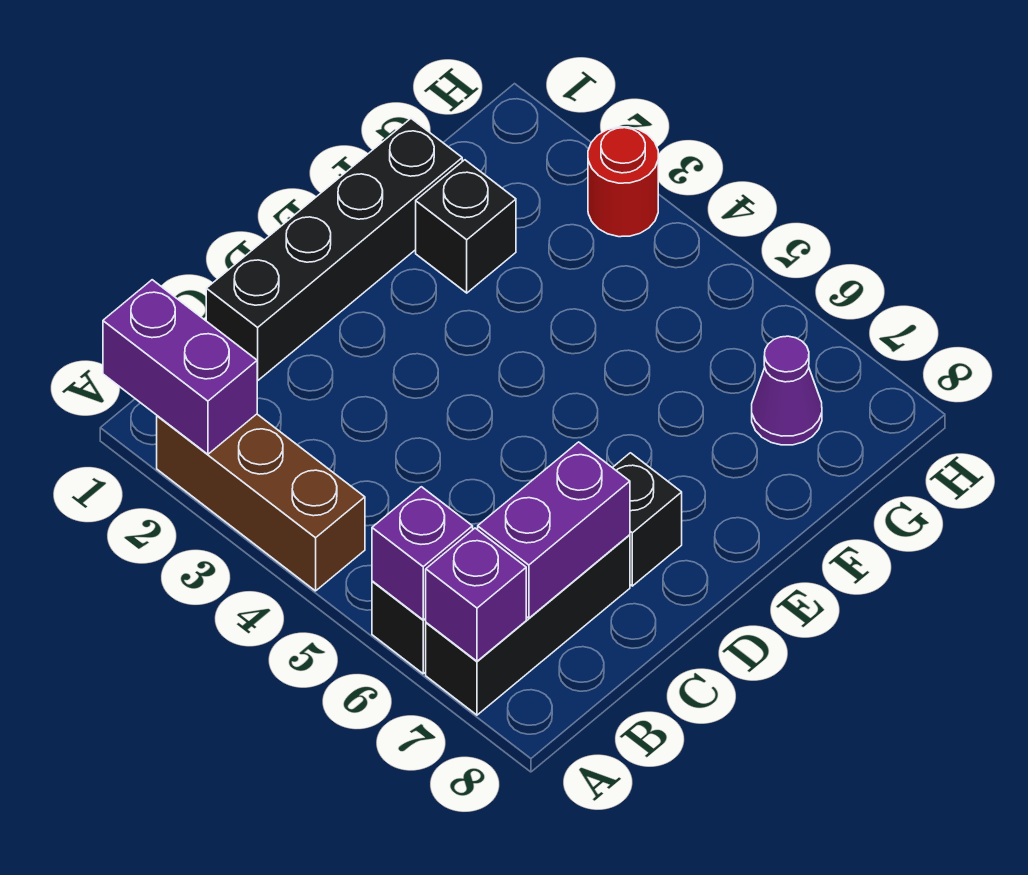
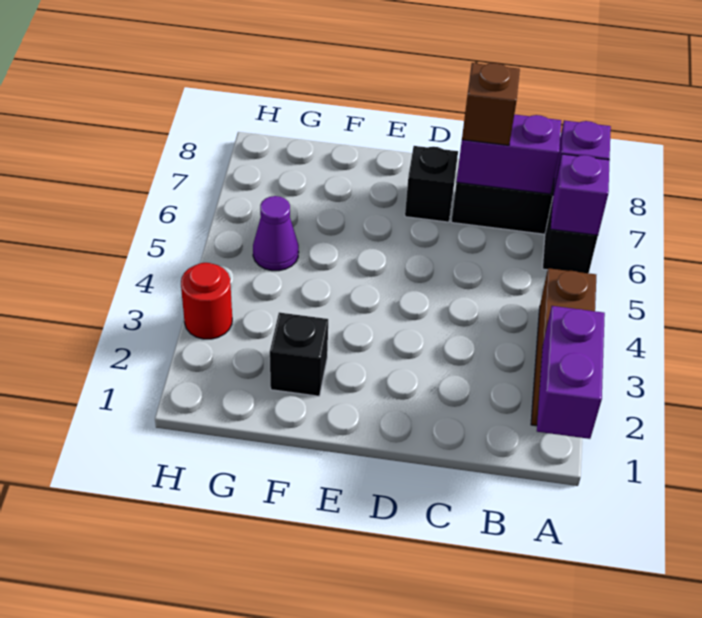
black brick C1:F1 level 1 -> none
none -> brown brick C7 level 3
purple cone G7 level 1 -> purple cone G5 level 1

